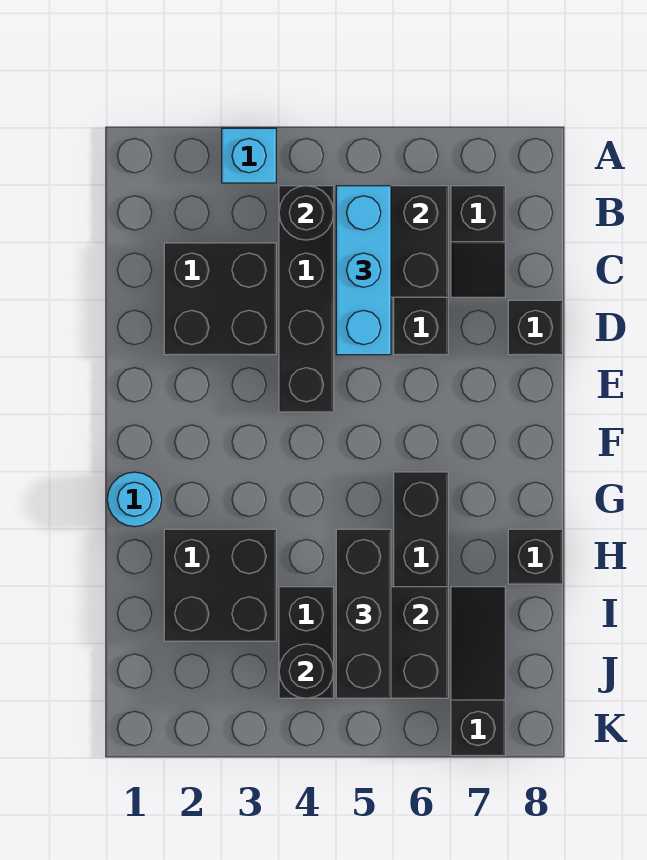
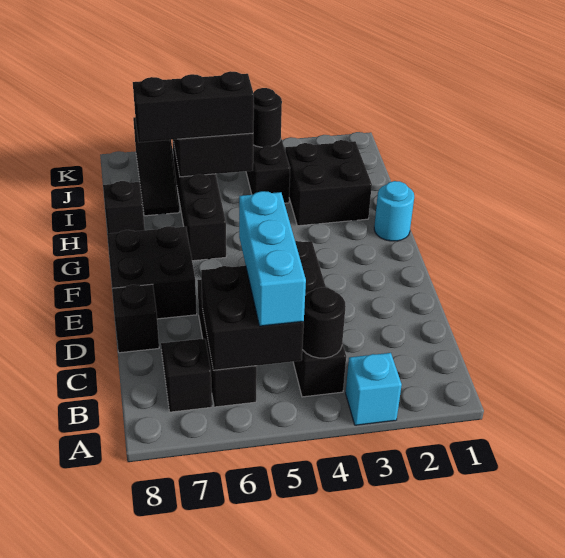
black brick C2:D3 level 1 -> black brick E7:F8 level 1
black brick H5:J5 level 3 -> black brick I5:I7 level 3

